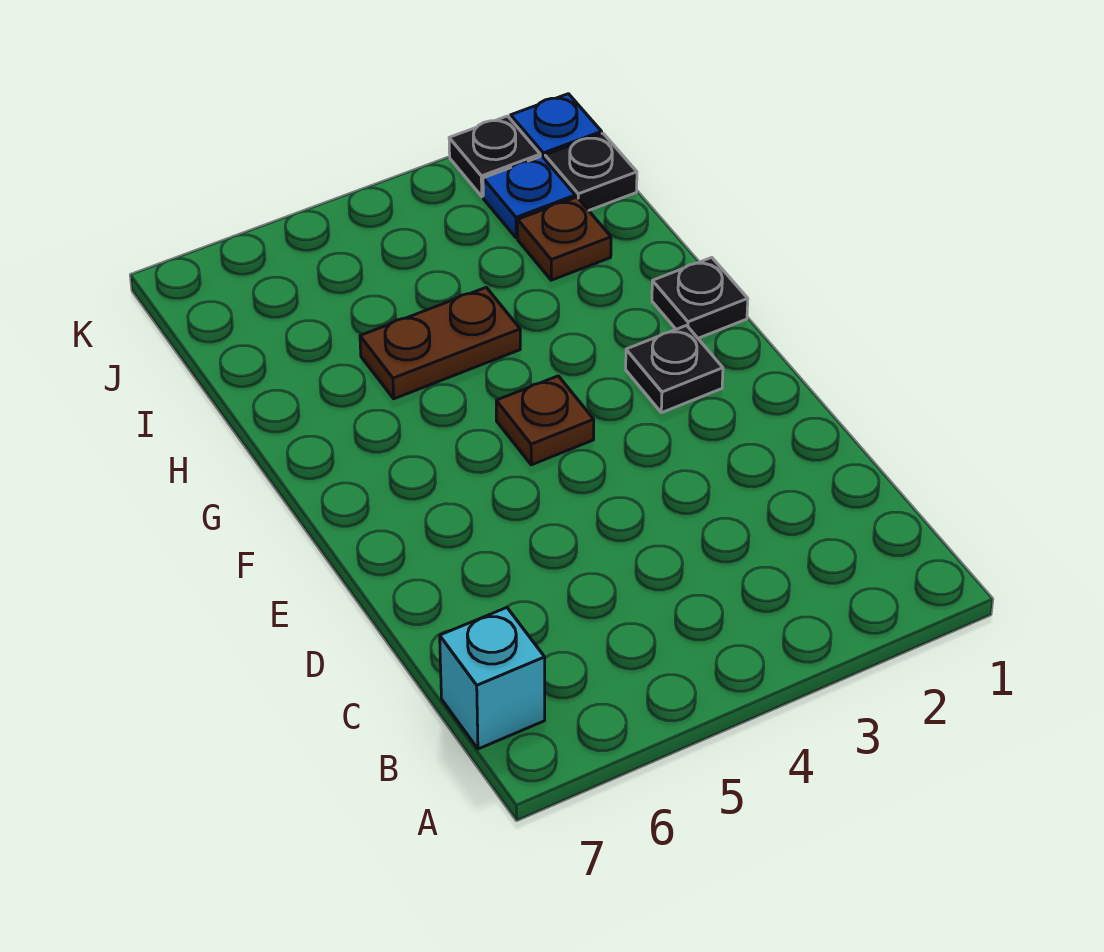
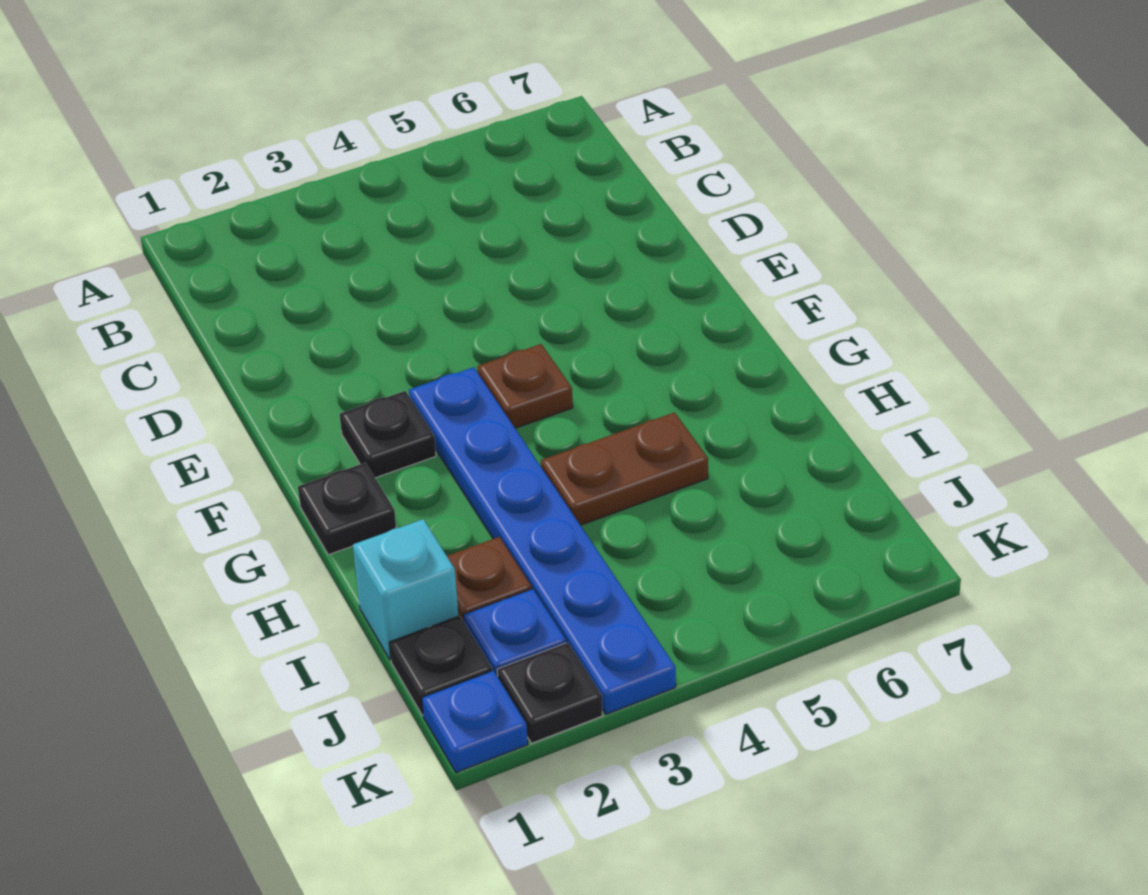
cyan brick B7 level 1 -> cyan brick I1 level 1
none -> blue plate F3:K3 level 1

